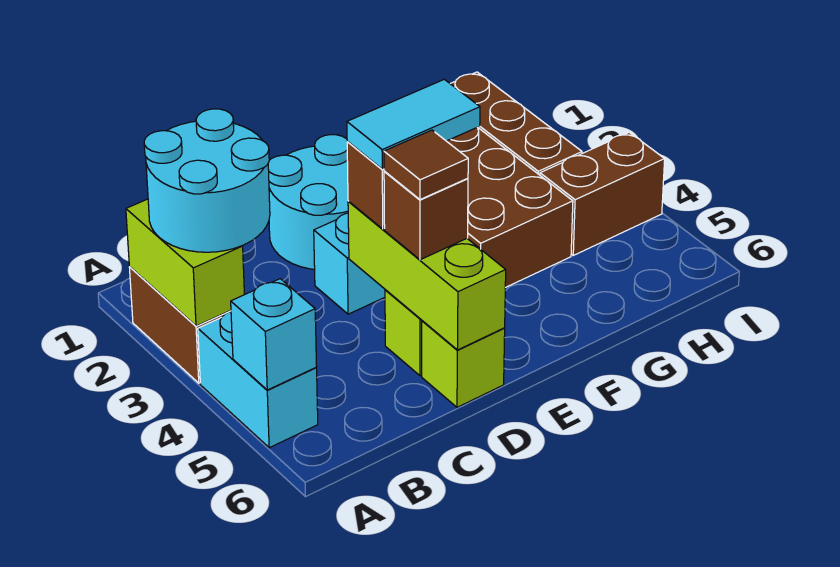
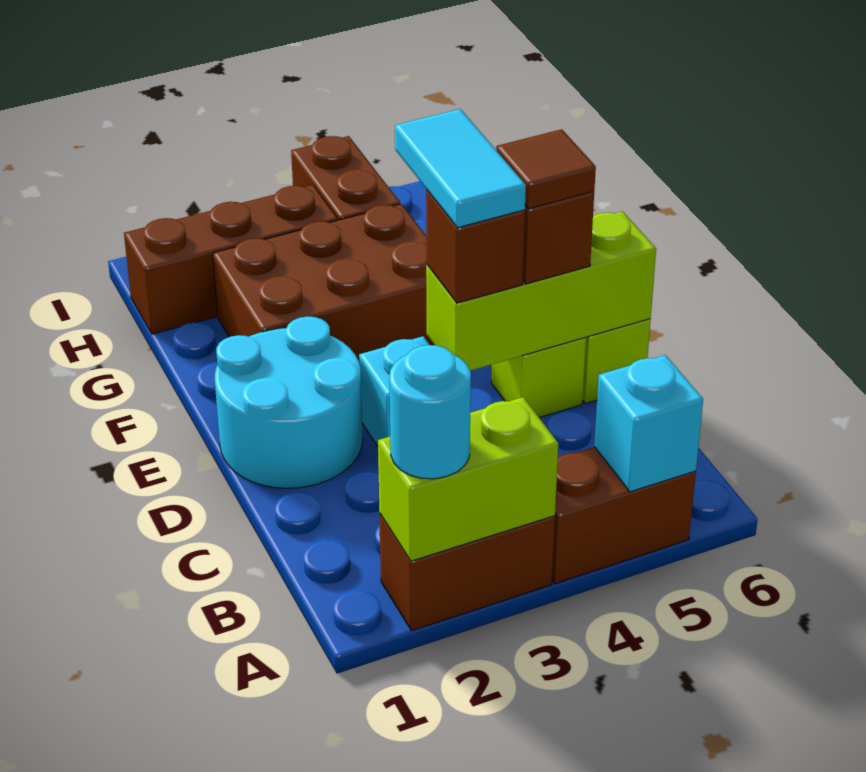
cyan round brick A2:B3 level 3 -> cyan round brick A2 level 3
cyan brick A4:A5 level 1 -> brown brick A4:A5 level 1

